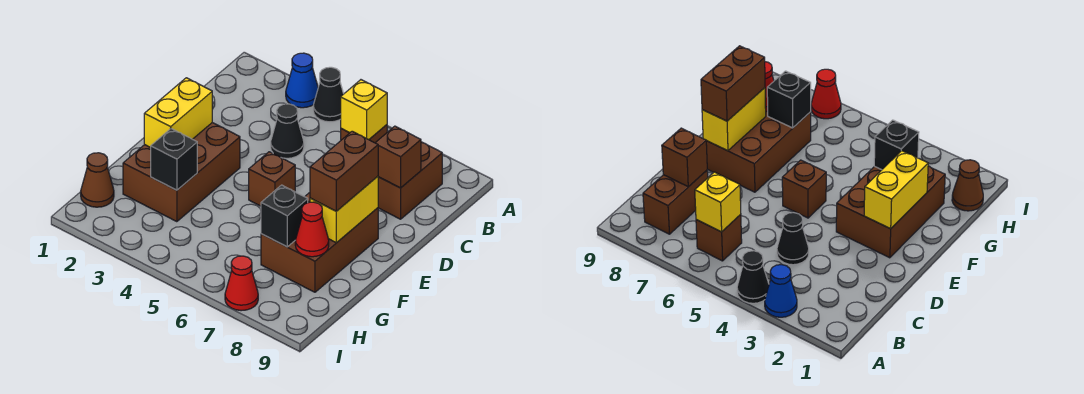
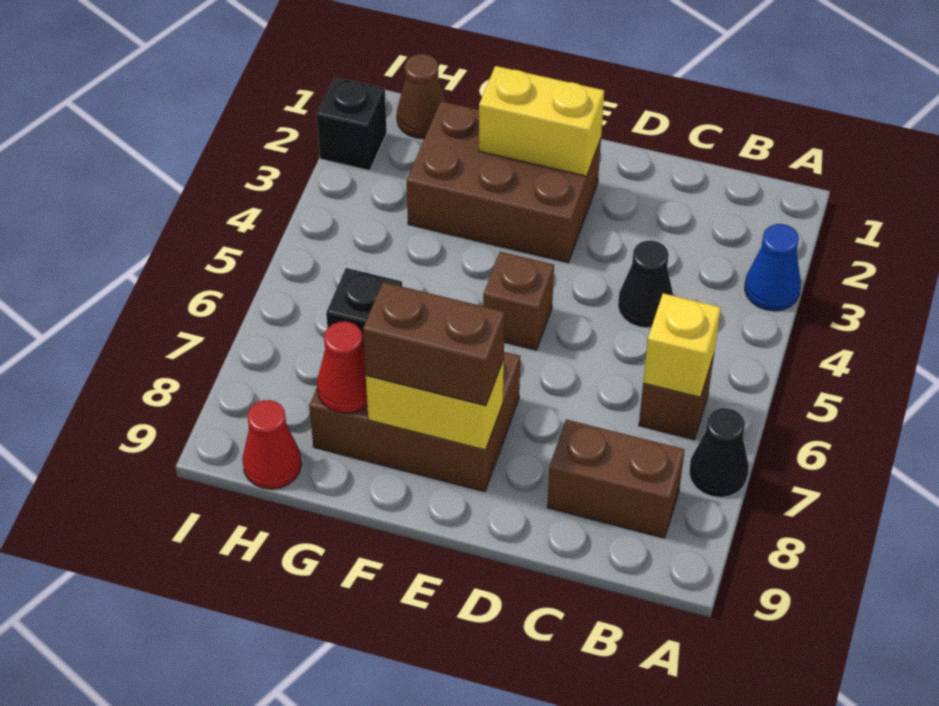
black cone A4 level 1 -> black cone A7 level 1
brown brick C8 level 2 -> none
black brick G3 level 2 -> black brick I2 level 1
red cone I7 level 1 -> red cone H9 level 1

